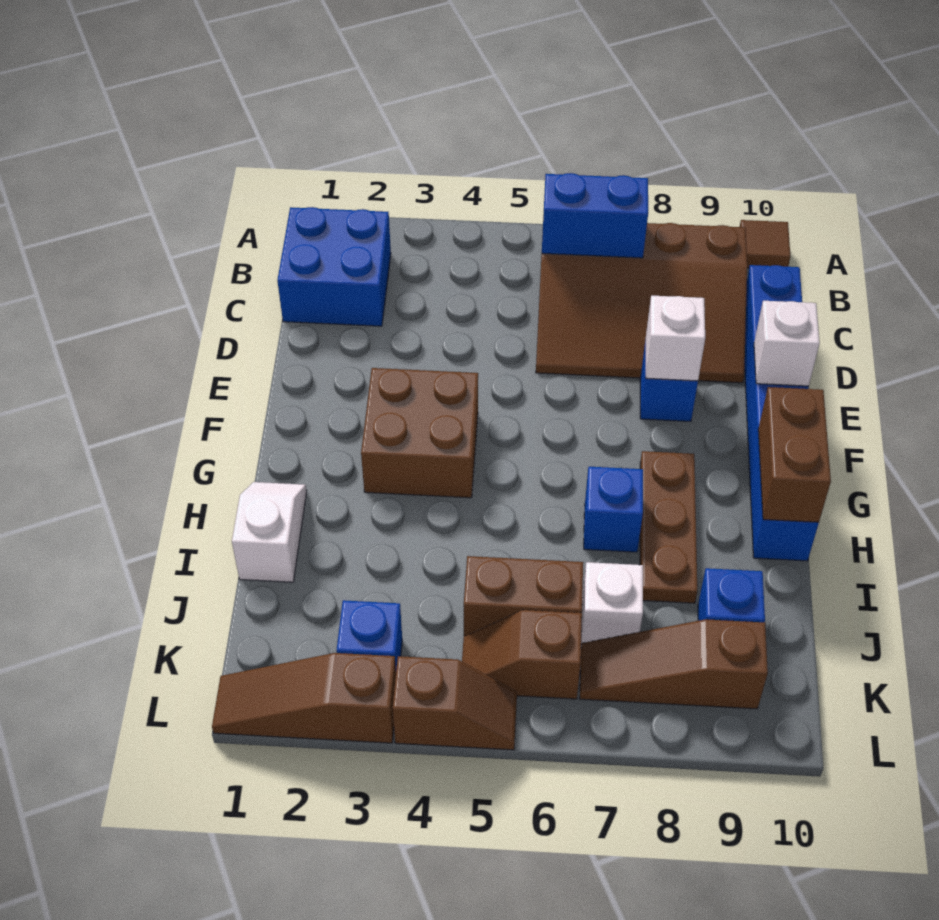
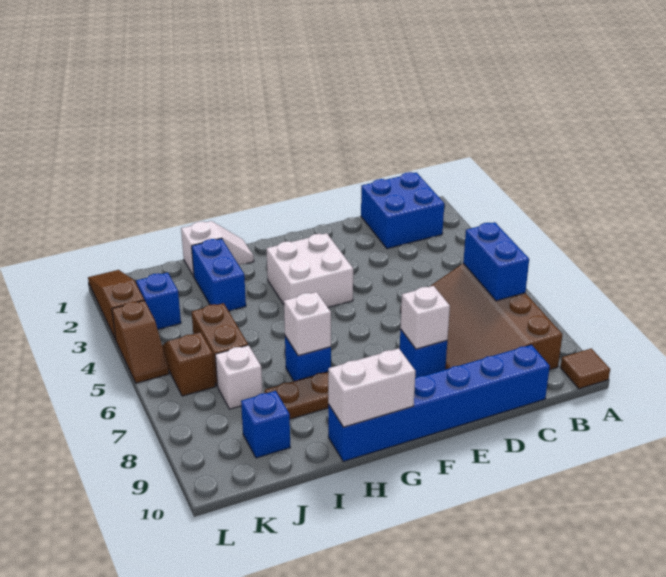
white brick E10 level 2 -> white brick H7 level 2
brown brick F3:G4 level 1 -> white brick F3:G4 level 1
brown brick G10:H10 level 2 -> white brick G10:H10 level 2
none -> blue brick I2:I3 level 1
brown slope K7:K9 level 1 top 9 -> none

